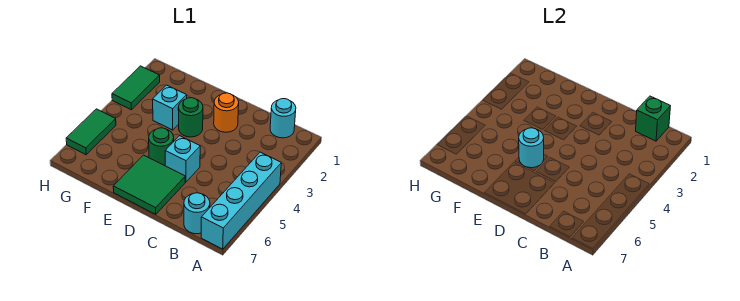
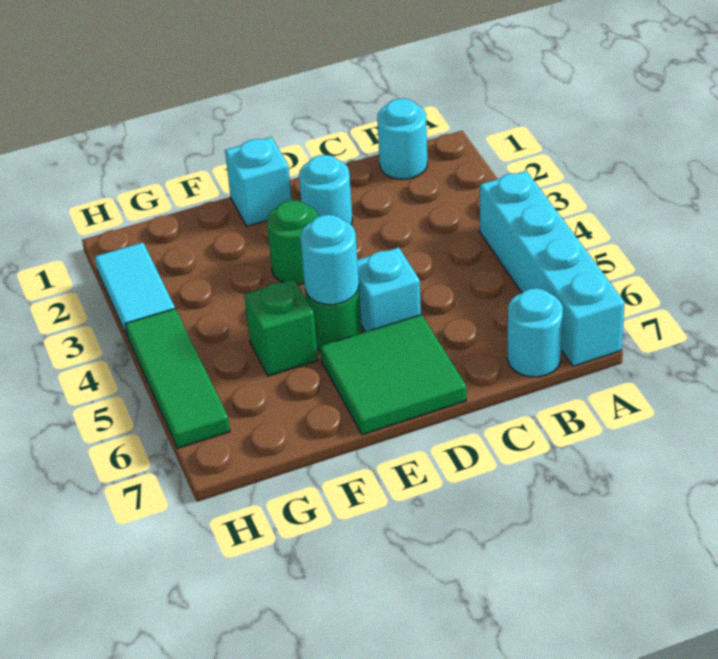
green brick B1 level 2 -> green brick F5 level 1
orange round brick D2 level 1 -> cyan round brick D2 level 1
cyan brick F3 level 1 -> cyan brick E1 level 1
green tile H2:H3 level 1 -> cyan tile H2:H3 level 1
green tile H5:H6 level 1 -> green tile H4:H6 level 1

